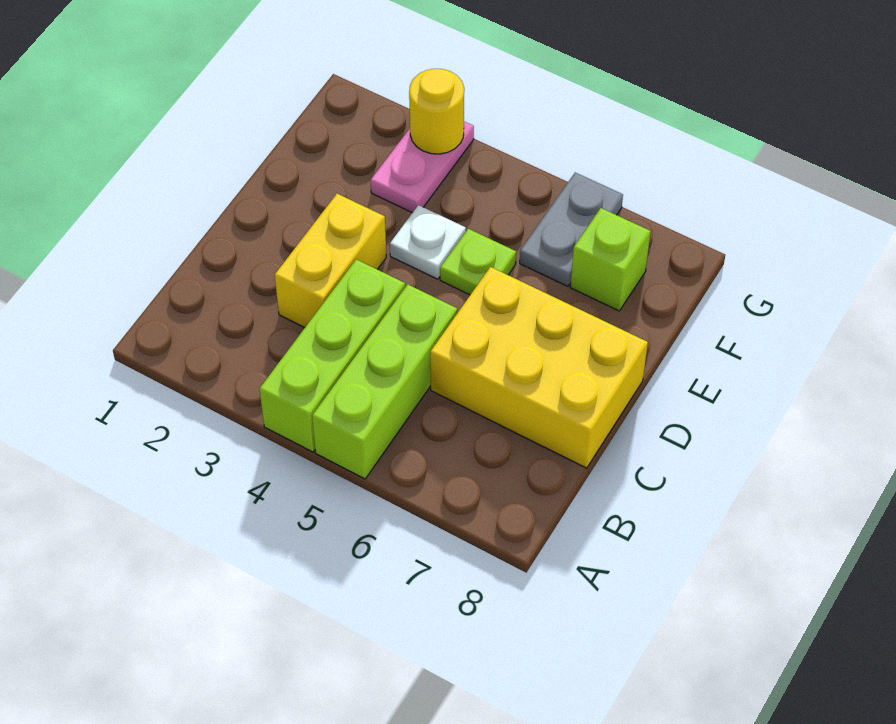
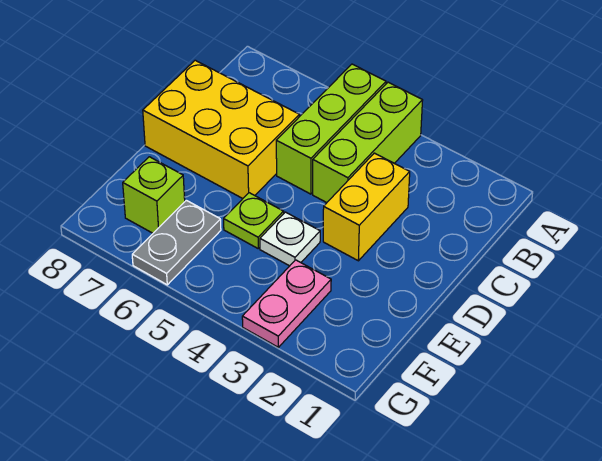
yellow round brick G3 level 2 -> none

